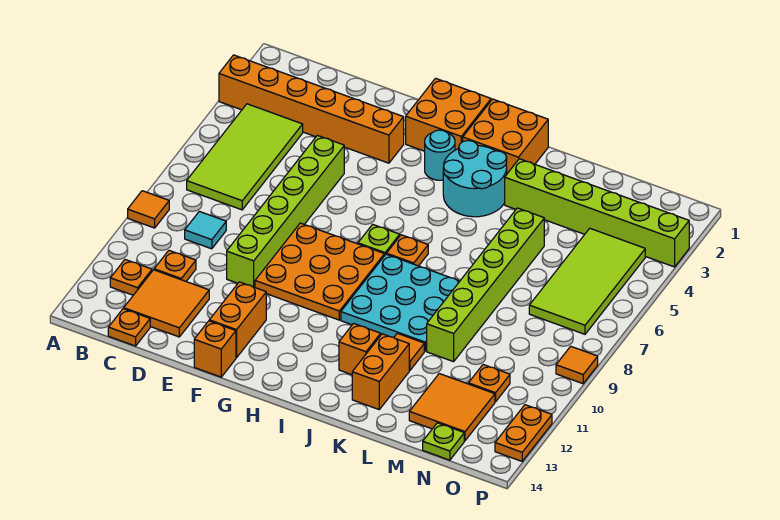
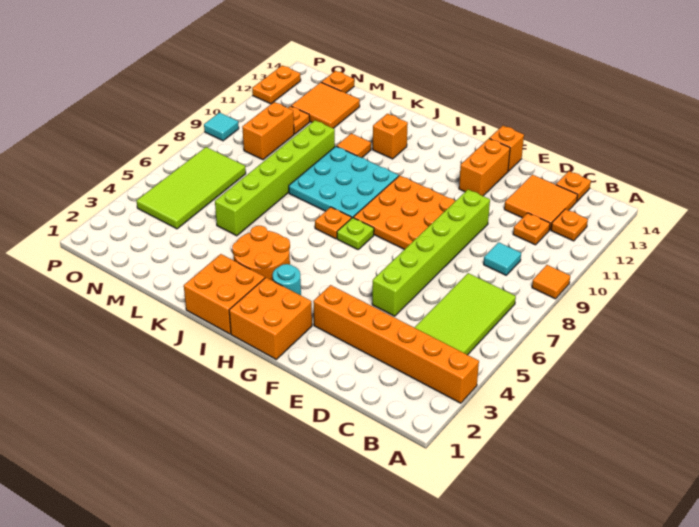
cyan round brick I3:J4 level 1 -> orange round brick I3:J4 level 1
lime brick K3:P3 level 1 -> none
orange brick K12:K13 level 1 -> orange brick N9:N10 level 1
lime plate N14 level 1 -> orange plate N14 level 1
orange tile P9 level 1 -> cyan tile P9 level 1

